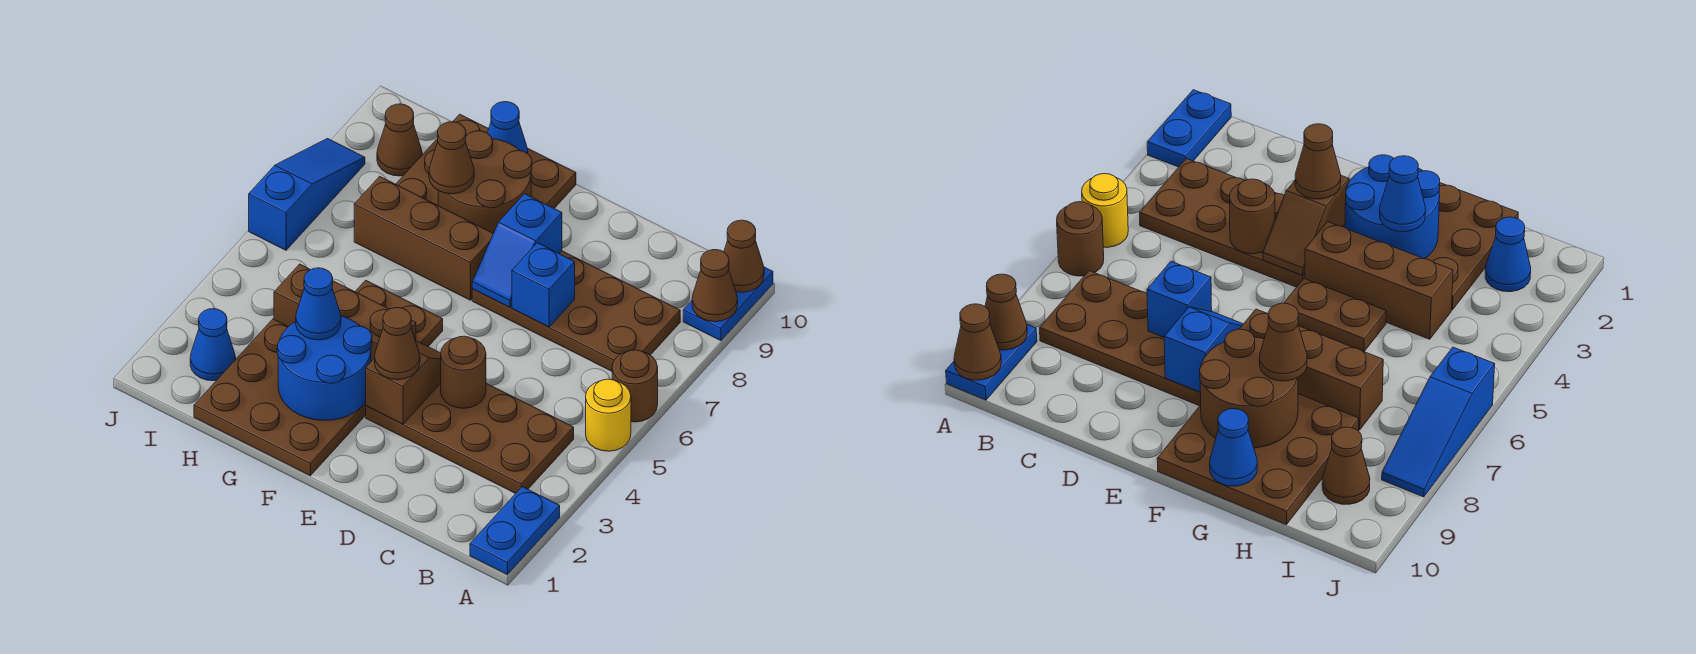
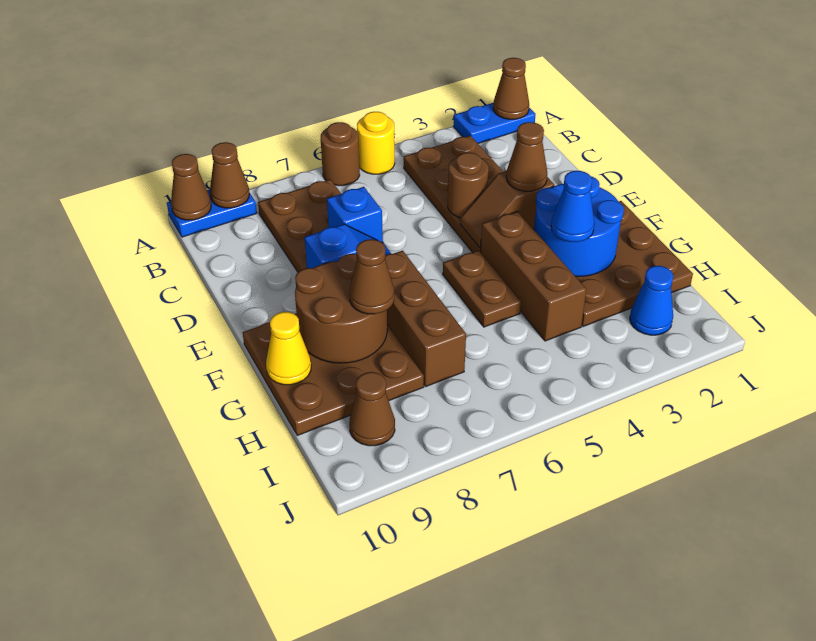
none -> brown cone A1 level 2
blue cone G10 level 2 -> yellow cone G10 level 2
blue slope J6:J8 level 1 top 6 -> none

